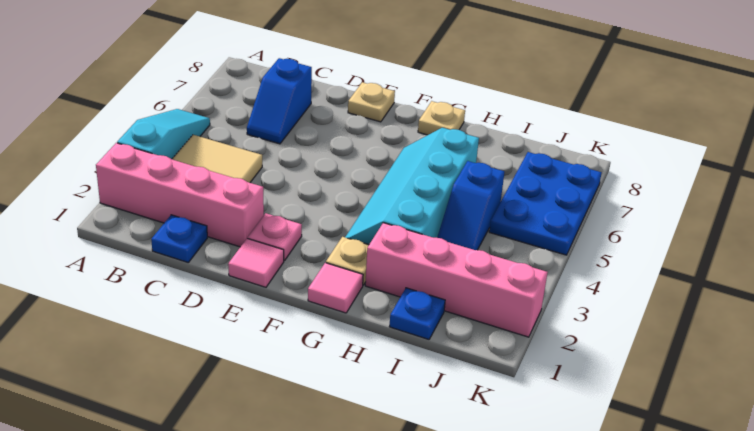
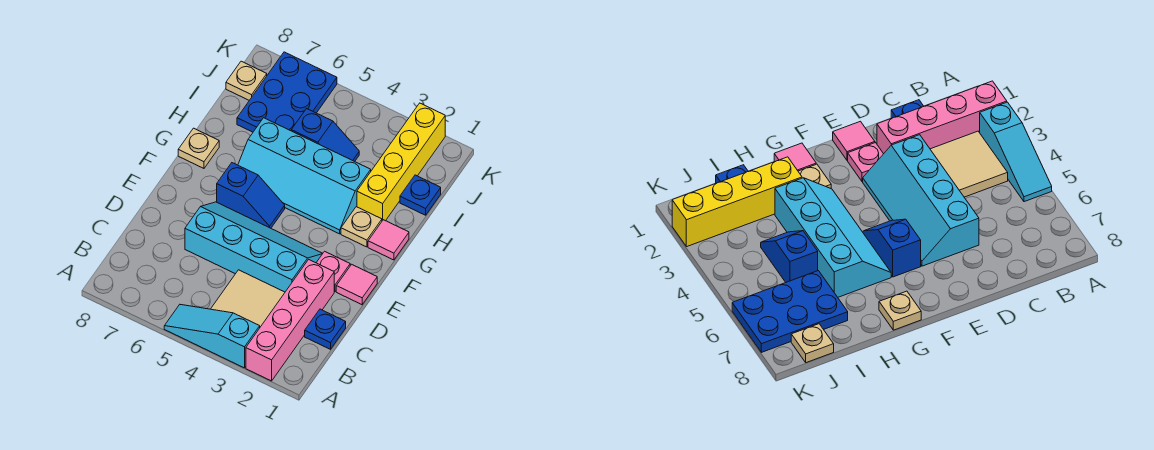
blue slope C6:C7 level 1 top 7 -> blue slope F5:F6 level 1 top 6
none -> cyan slope D3:E6 level 1 top D
tan plate E8 level 1 -> tan plate J8 level 1
pink brick H2:K2 level 1 -> yellow brick H2:K2 level 1
blue plate J5:K7 level 1 -> blue plate I6:K7 level 1

